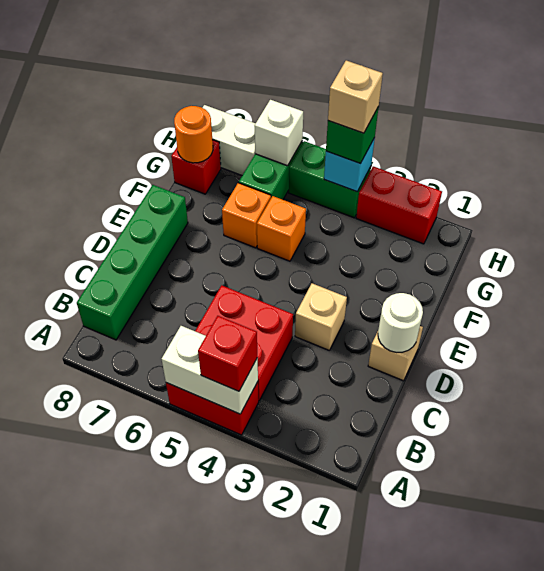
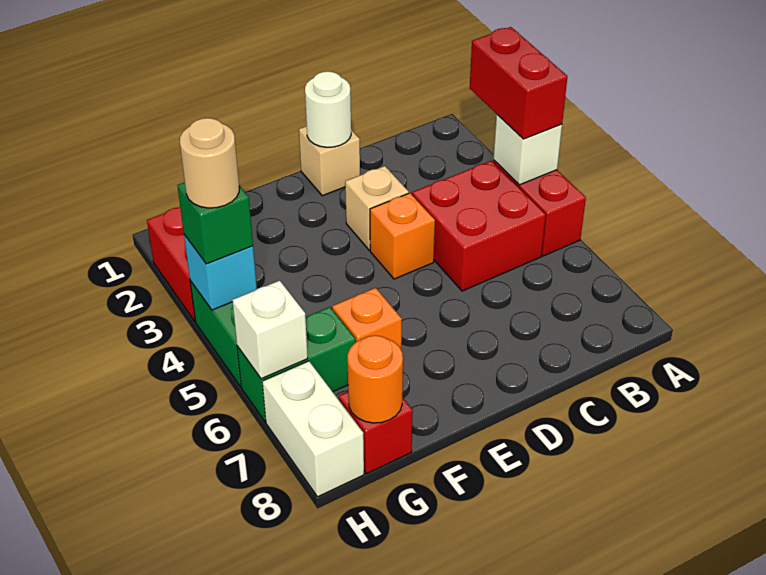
white brick A4:A5 level 2 -> white brick A4 level 2
red brick A4 level 3 -> red brick A3:A4 level 3
green brick B8:E8 level 1 -> none
orange brick F5 level 1 -> orange brick D4 level 1
tan brick H4 level 4 -> tan round brick H4 level 4

